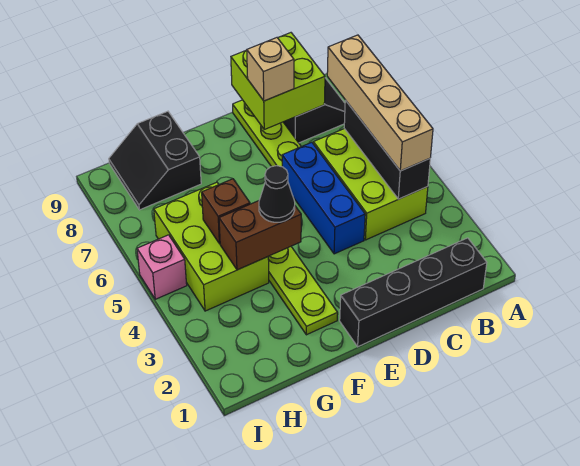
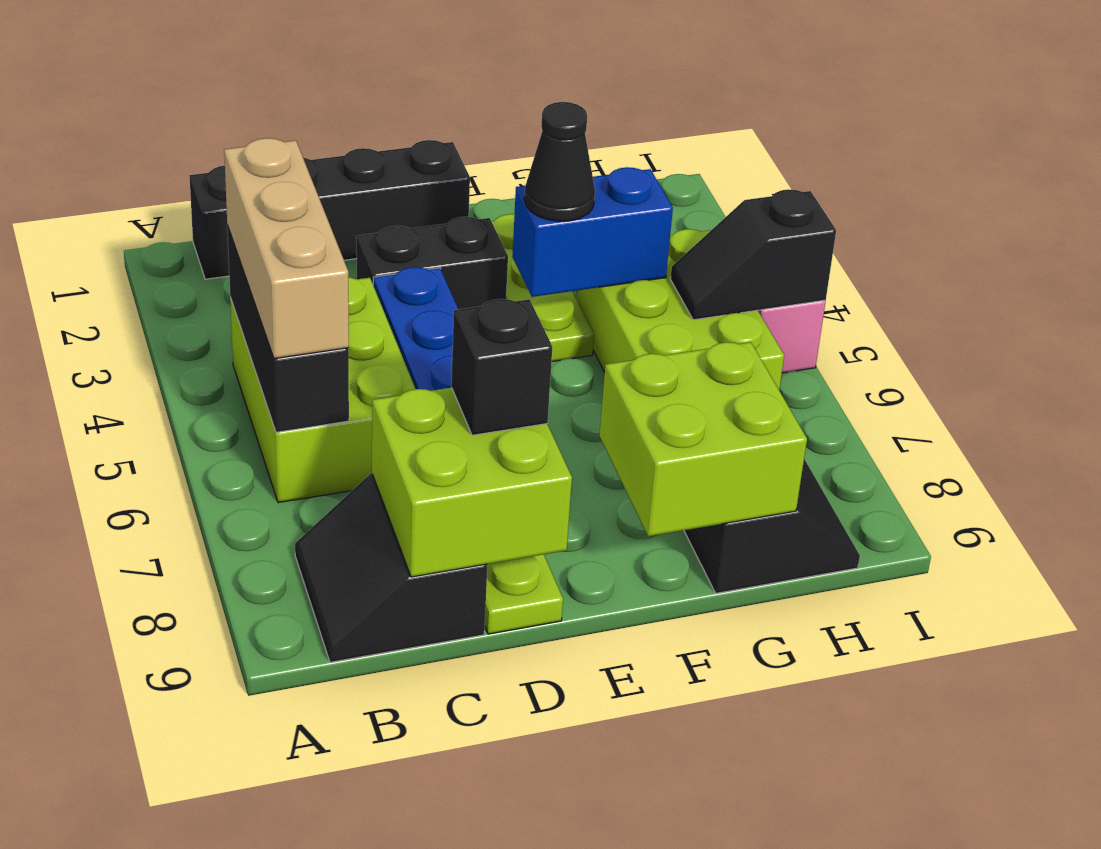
tan brick B4:B7 level 3 -> tan brick B4:B6 level 3
none -> black brick D3:E3 level 1
tan brick D8 level 3 -> black brick D8 level 3
brown brick F4:G4 level 2 -> blue brick F4:G4 level 2
none -> lime brick F8:G9 level 2
brown brick G5 level 2 -> none
none -> black slope H5:I5 level 2 top I

